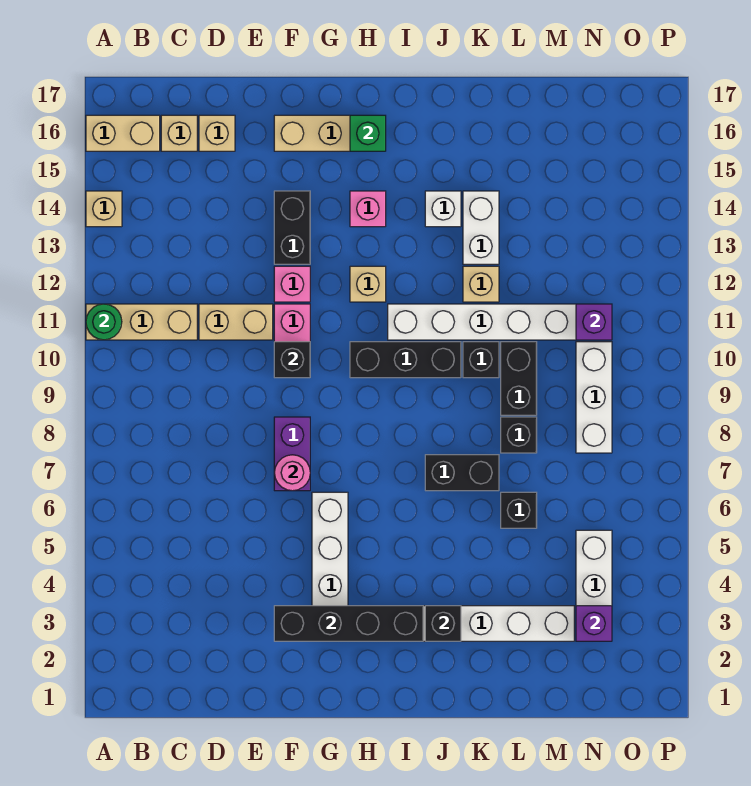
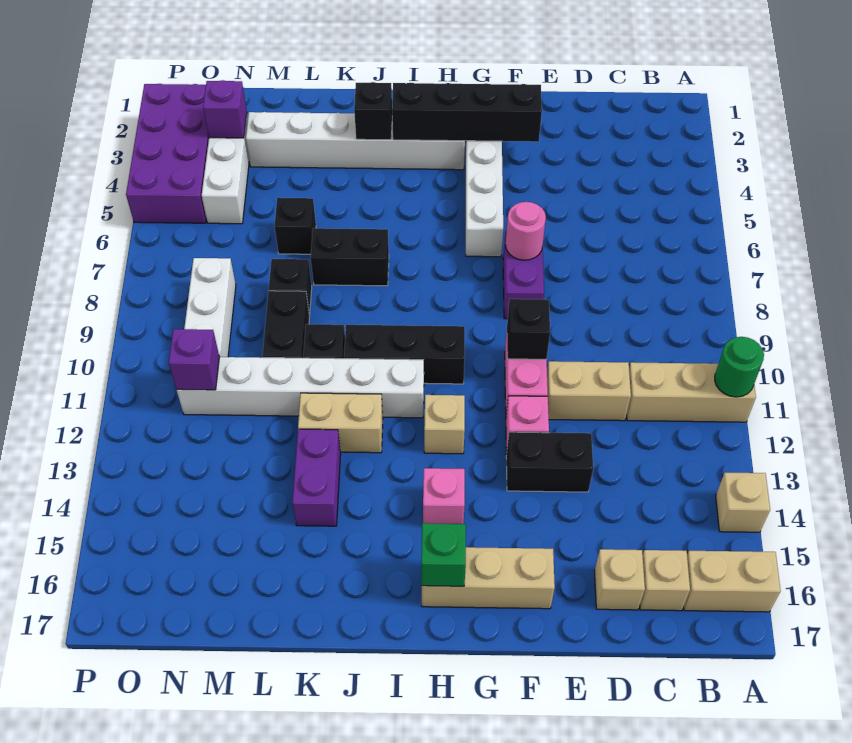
black brick F13:F14 level 1 -> black brick E13:F13 level 1
white brick J14 level 1 -> none
tan brick K12 level 1 -> tan brick J12:K12 level 1
white brick K13:K14 level 1 -> purple brick K13:K14 level 1
none -> purple brick O2:P5 level 1

